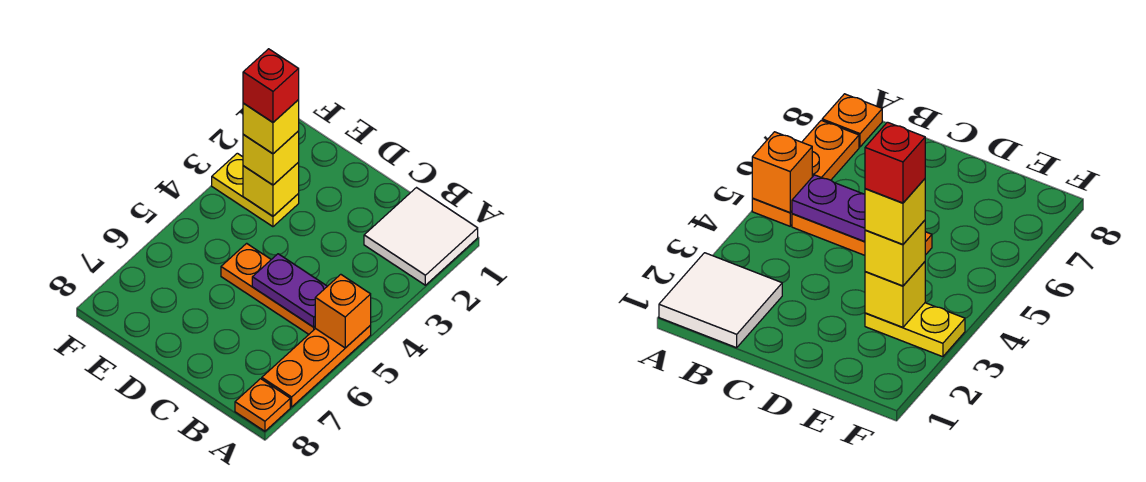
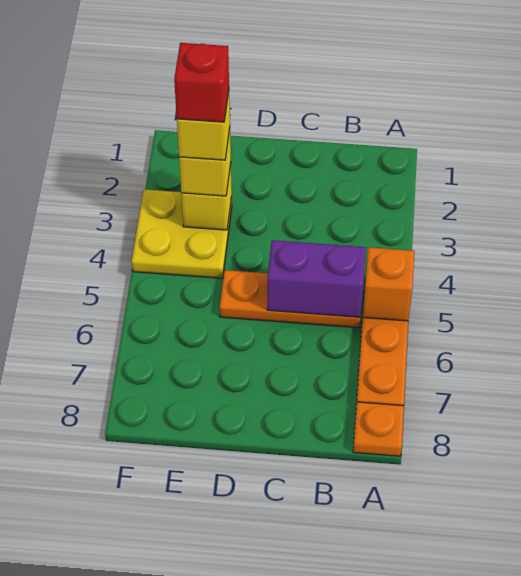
white tile A1:B2 level 1 -> none
purple plate B5:C5 level 2 -> purple brick B5:C5 level 2
yellow plate E3:F3 level 1 -> yellow plate E3:F4 level 1

